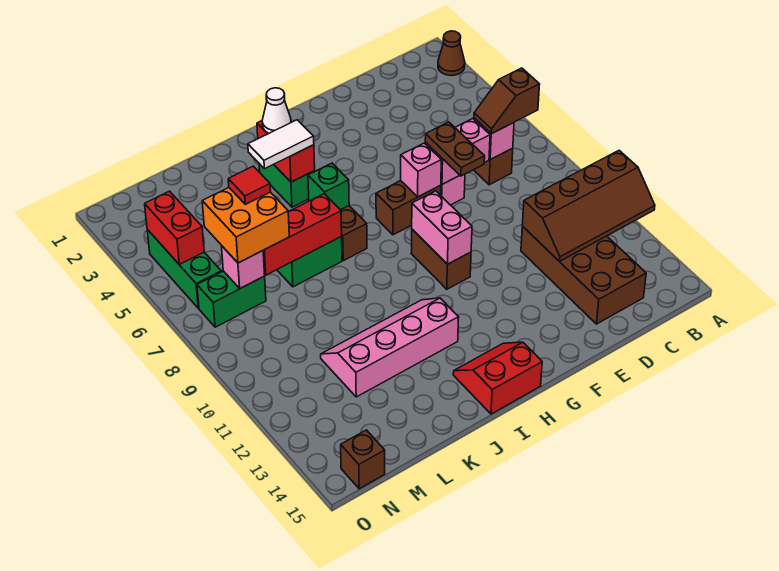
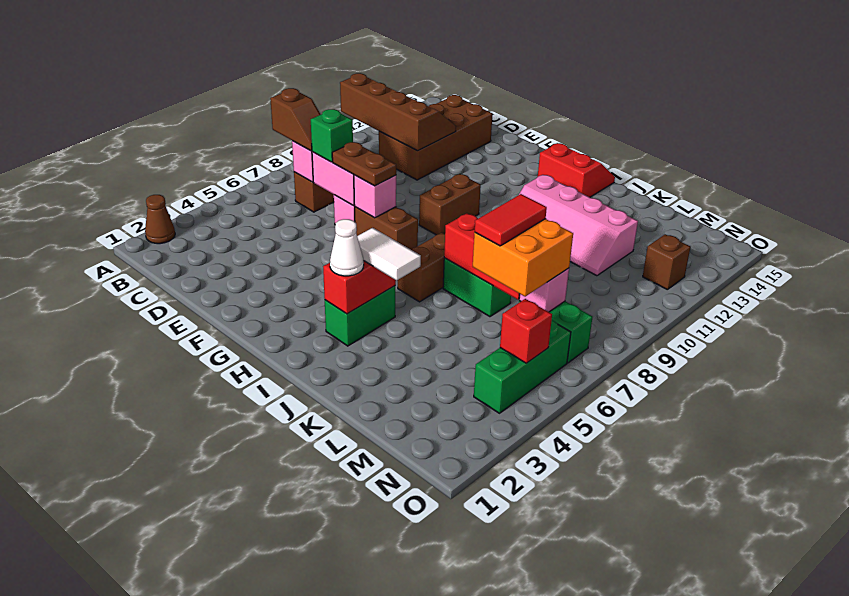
brown plate E7:E8 level 3 -> brown plate E7:F7 level 3
pink brick G9:G10 level 2 -> none
red slope H14:I15 level 1 top 15 -> red slope H14:I15 level 1 top 14
green brick I6 level 2 -> green brick D7 level 3
red tile L6 level 4 -> red tile L6:L7 level 4
red brick N4:N5 level 2 -> red brick N5 level 2
brown brick N15 level 1 -> brown brick N12 level 1

